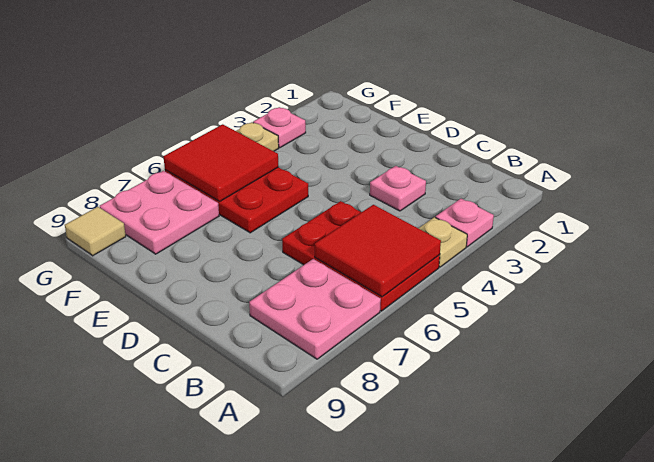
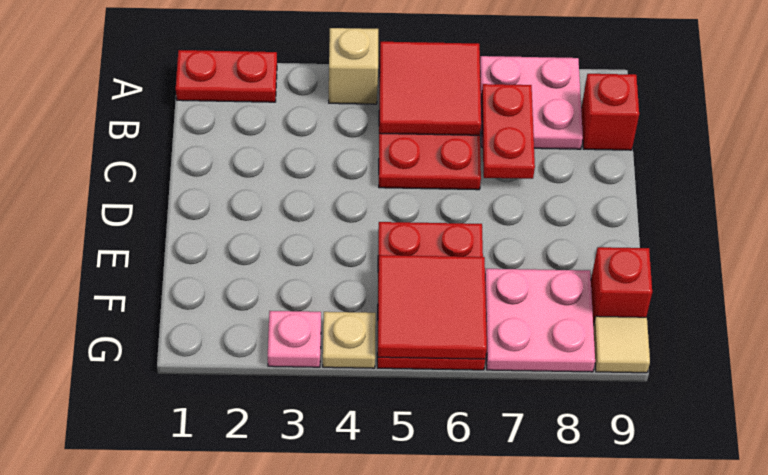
none -> red plate A1:A2 level 1
pink plate A3 level 1 -> none
tan plate A4 level 1 -> tan brick A4 level 1
none -> red plate B7:C7 level 2
none -> red brick B9 level 1
pink plate C3 level 1 -> none
none -> red brick F9 level 1

